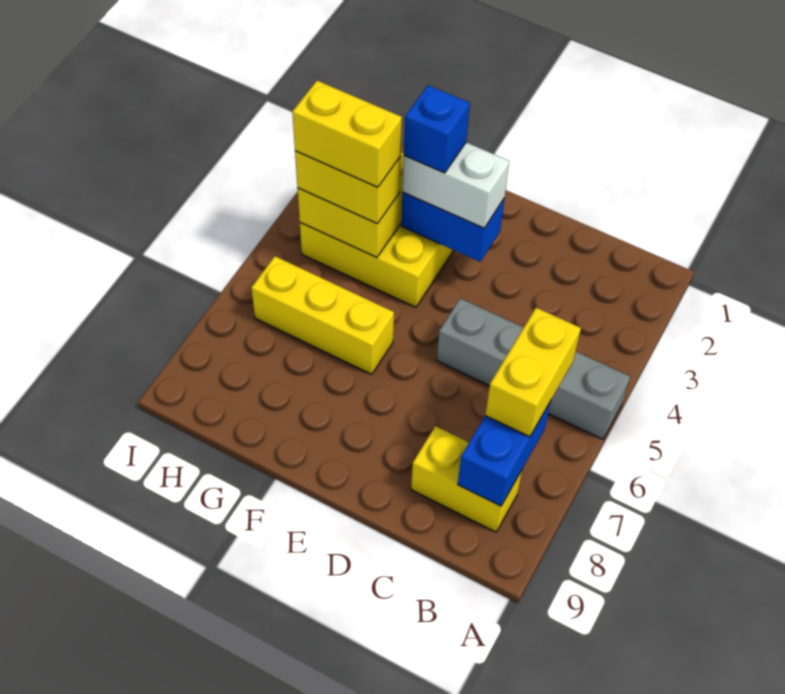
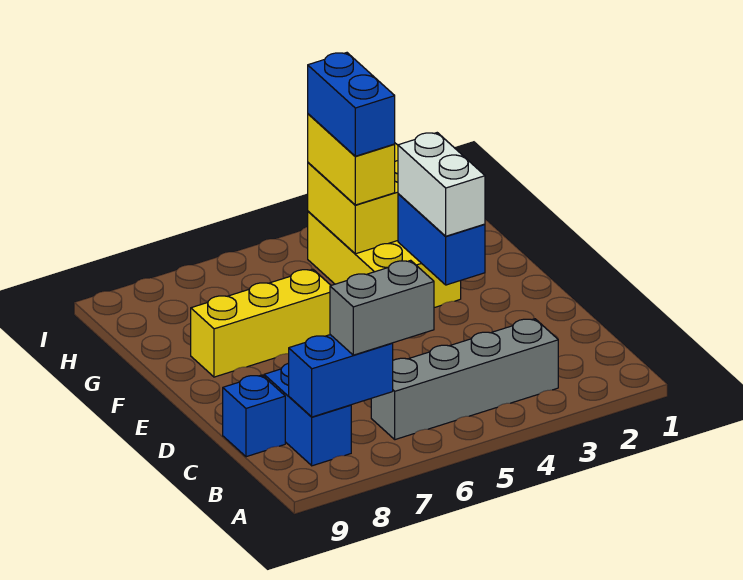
grey brick A5:D5 level 1 -> grey brick B3:B6 level 1
yellow brick B6:B7 level 3 -> grey brick B6:B7 level 3
yellow brick B8:C8 level 1 -> blue brick B8:C8 level 1
blue brick F3 level 4 -> blue brick C9 level 1
yellow brick F6:H6 level 1 -> yellow brick F6:F8 level 1
yellow brick G4:H4 level 4 -> blue brick G4:H4 level 4

